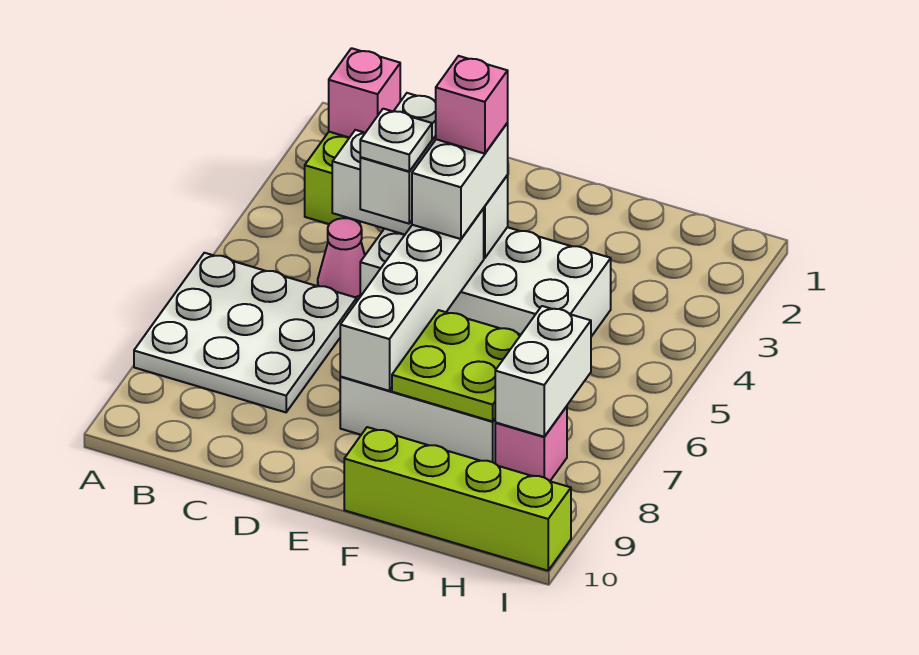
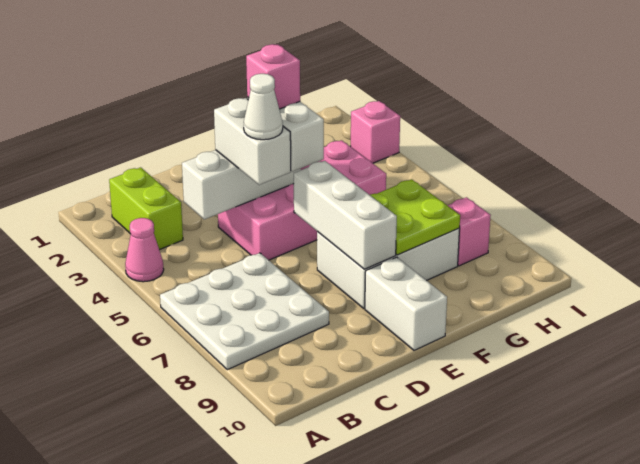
pink brick B2 level 2 -> pink brick I3 level 1
pink cone C5 level 1 -> pink cone A4 level 1
white brick D4:G5 level 1 -> pink brick D4:G5 level 1
white plate D5 level 4 -> white cone D5 level 4
white brick E5:E8 level 2 -> white brick E6:E8 level 2
lime brick F10:I10 level 1 -> none
white brick H7:H8 level 2 -> white brick E9:E10 level 1

